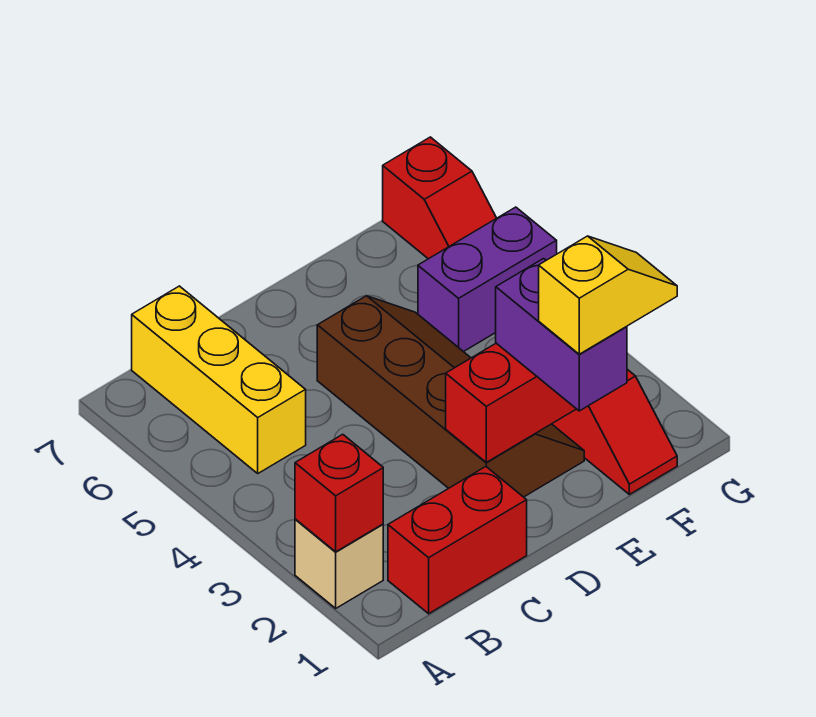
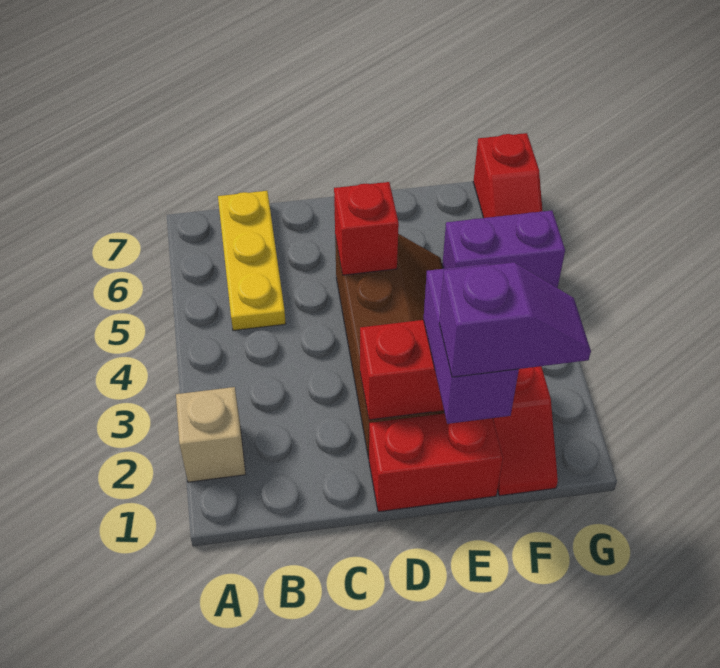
red brick A2 level 2 -> red brick D5 level 2
red brick B1:C1 level 1 -> red brick D1:E1 level 1
yellow brick B5:B7 level 1 -> yellow plate B5:B7 level 1
yellow slope E1:F1 level 4 top E -> purple slope E1:F1 level 4 top E

